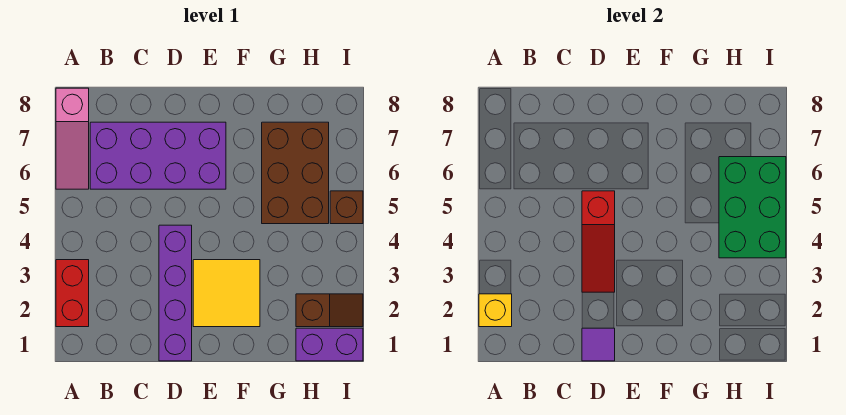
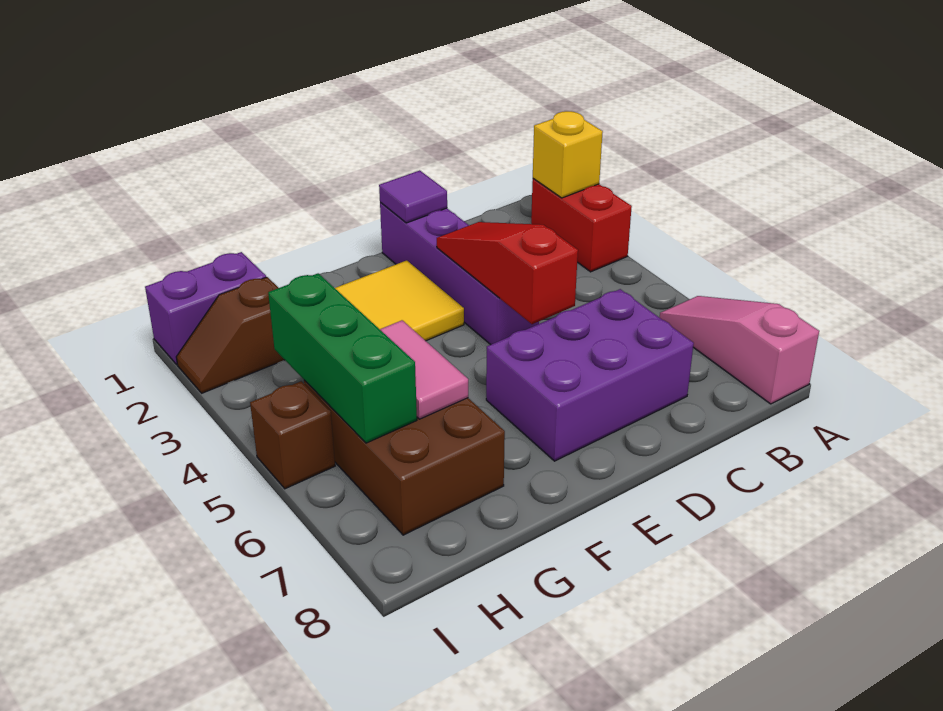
purple brick B6:E7 level 1 -> purple brick C6:E7 level 1
none -> pink tile G5:G6 level 2
green brick H4:I6 level 2 -> green brick H4:H6 level 2

